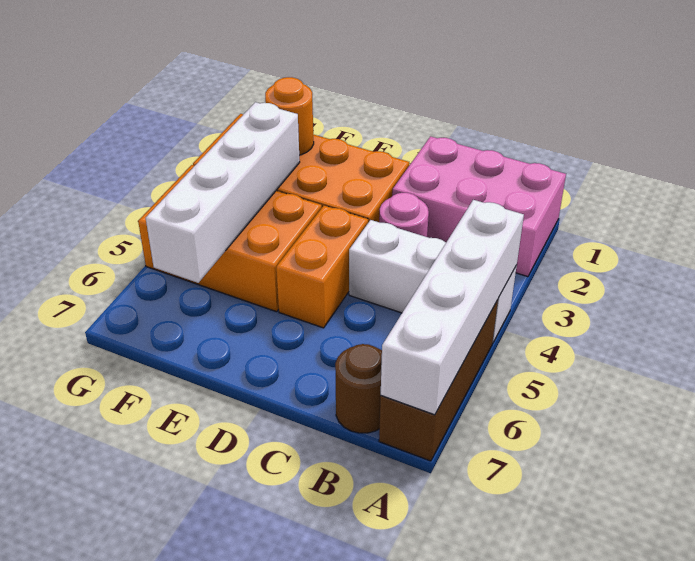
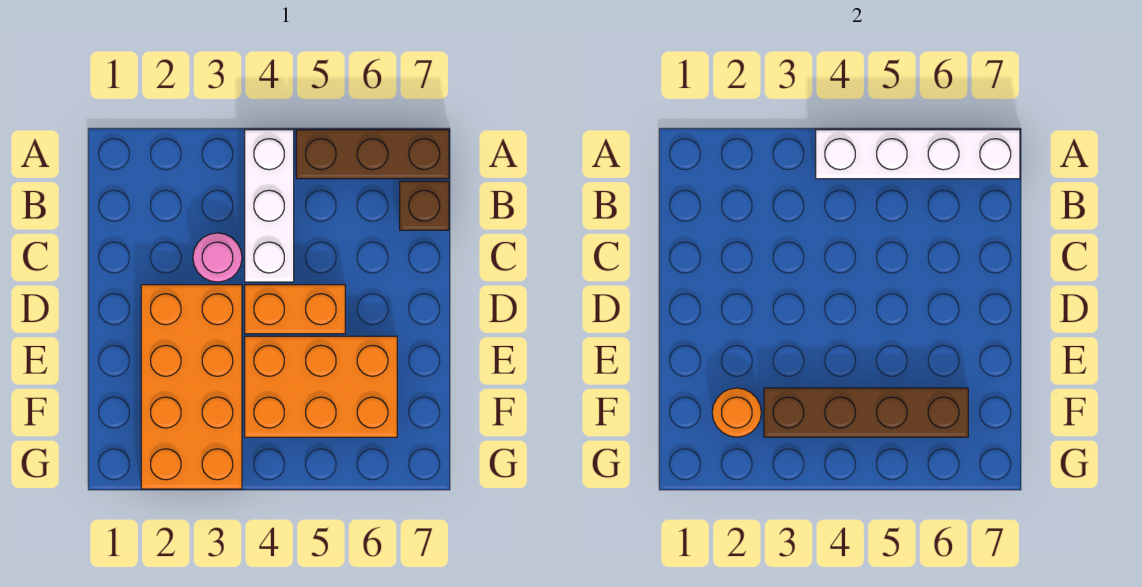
pink brick A1:C2 level 1 -> none
brown round brick B7 level 1 -> brown brick B7 level 1
orange brick E4:G5 level 1 -> orange brick E4:F6 level 1
white brick F3:F6 level 2 -> brown brick F3:F6 level 2

